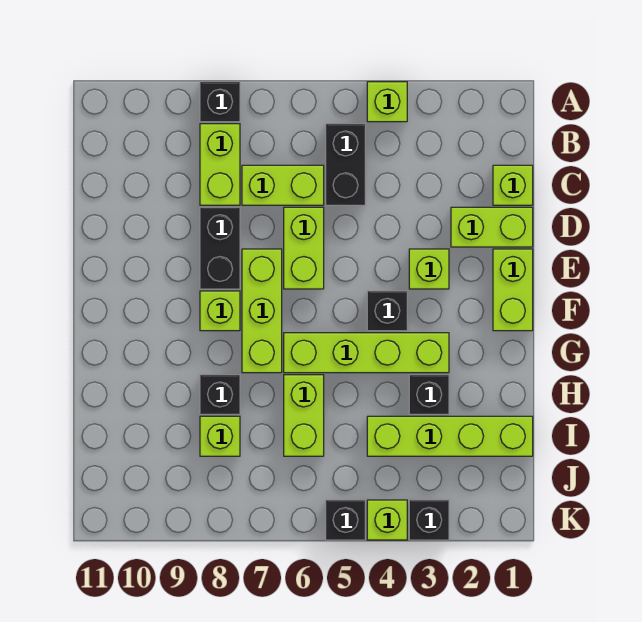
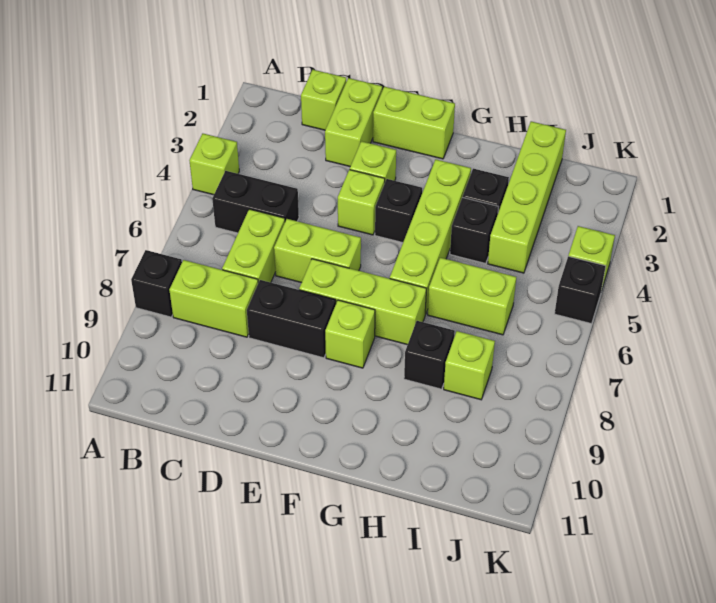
none -> lime brick E4 level 1
black brick K3 level 1 -> black brick H4 level 1

